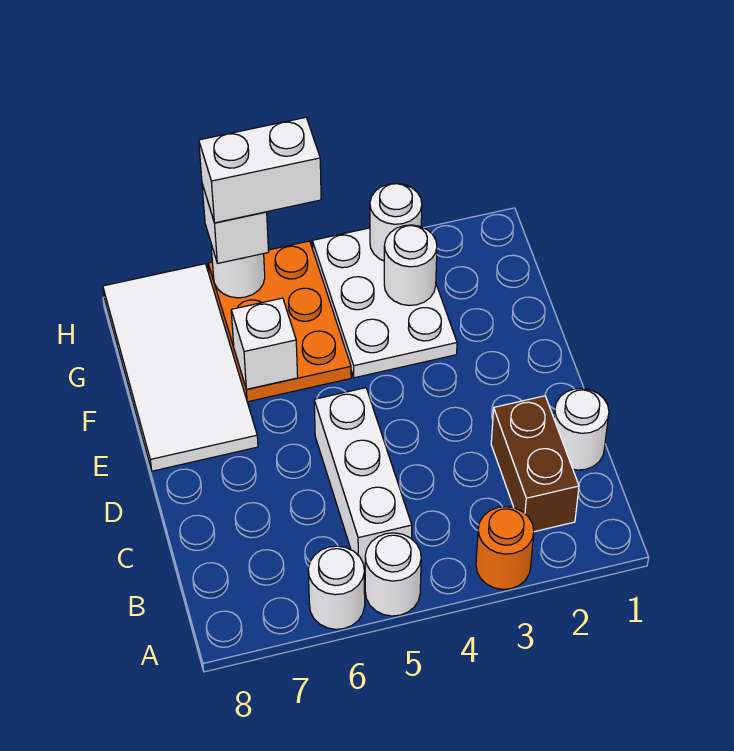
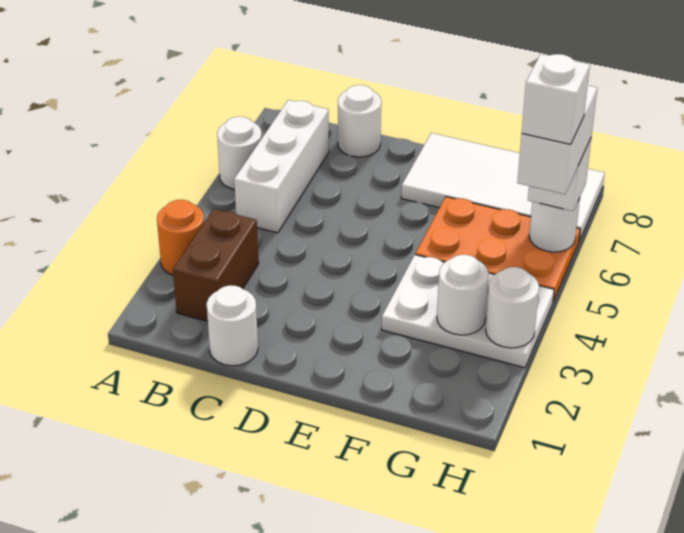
white round brick A5 level 1 -> white round brick C8 level 1
brown brick B2:C2 level 1 -> brown brick B2:B3 level 1
white brick B5:D5 level 1 -> white brick B5:B7 level 1
white brick F6 level 2 -> white brick H5 level 5

